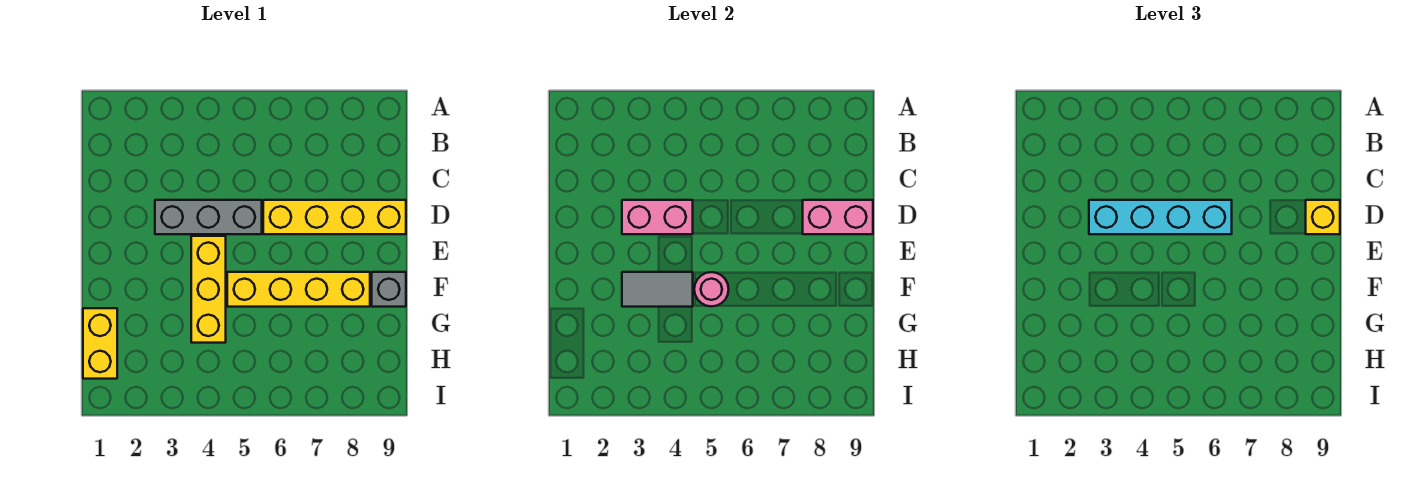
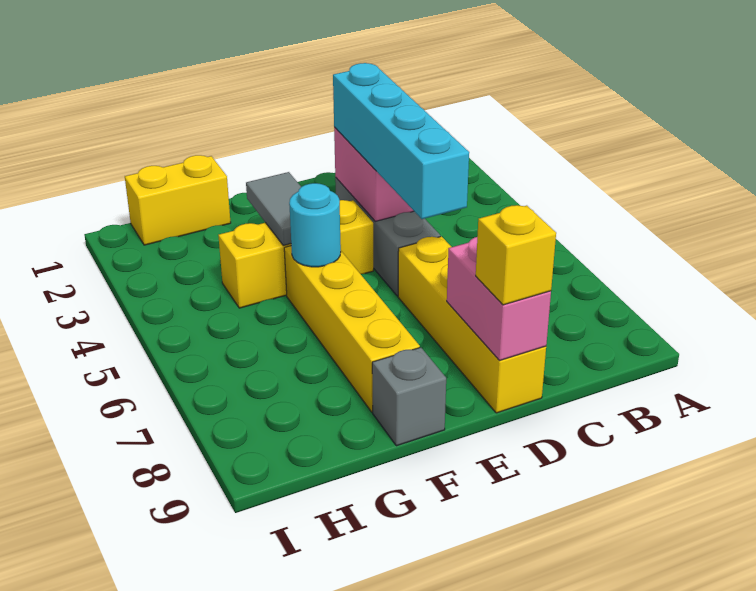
pink round brick F5 level 2 -> cyan round brick F5 level 2

